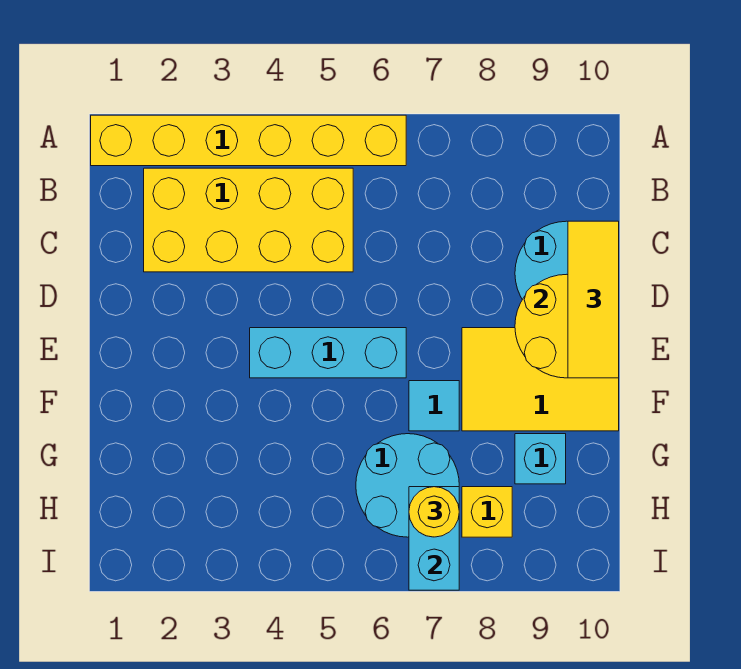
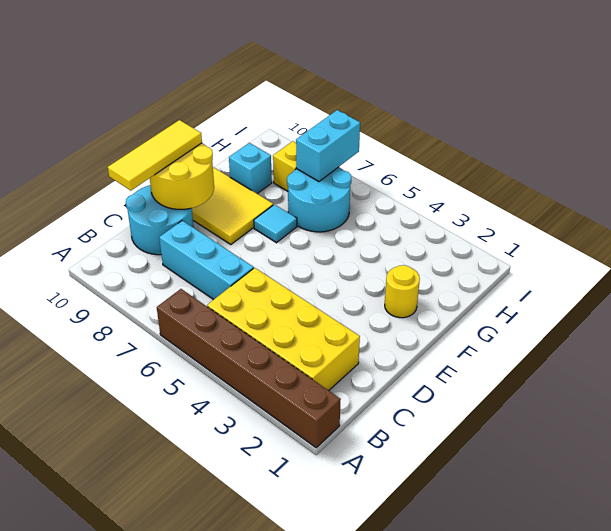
yellow brick A1:A6 level 1 -> brown brick A1:A6 level 1
cyan brick E4:E6 level 1 -> cyan brick C6:C8 level 1
yellow round brick H7 level 3 -> yellow round brick F2 level 1

